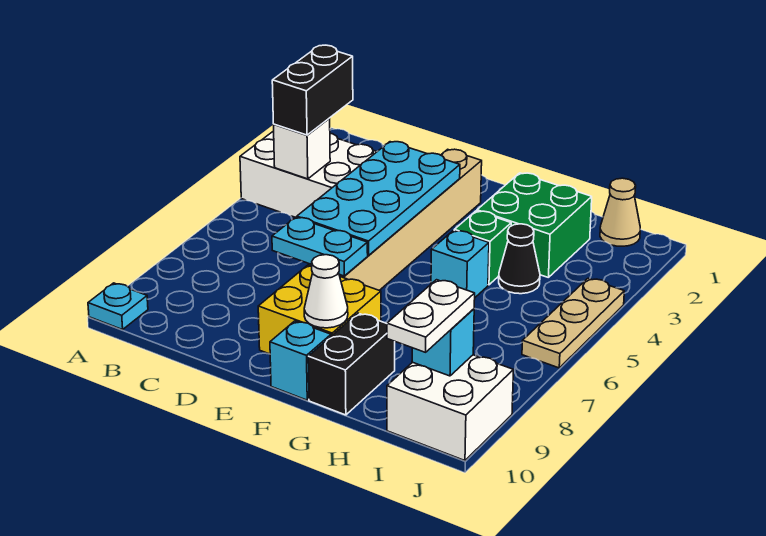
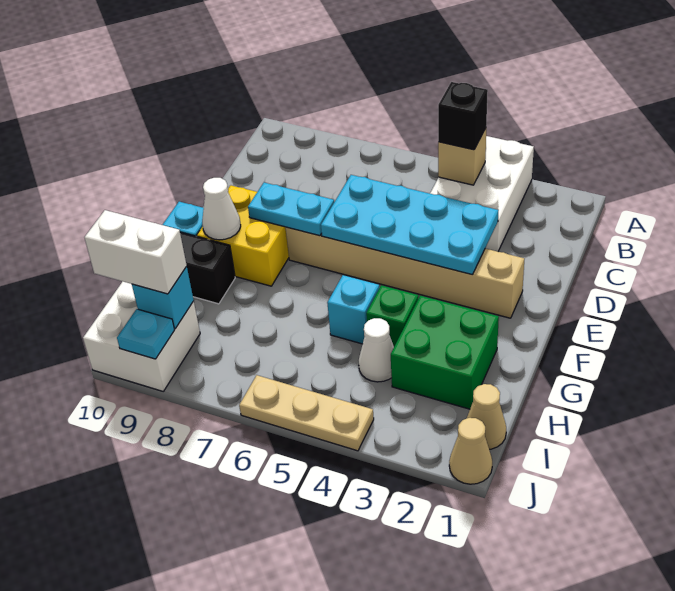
cyan plate A10 level 1 -> cyan plate J9 level 2
black brick B3:B4 level 3 -> black brick B4 level 3
white brick B4 level 2 -> tan brick B4 level 2
cyan plate D7:E7 level 2 -> cyan plate E7:E8 level 2
black cone H4 level 1 -> white cone H4 level 1
white plate I9:I10 level 3 -> white brick I9:I10 level 3
none -> tan cone J1 level 1

